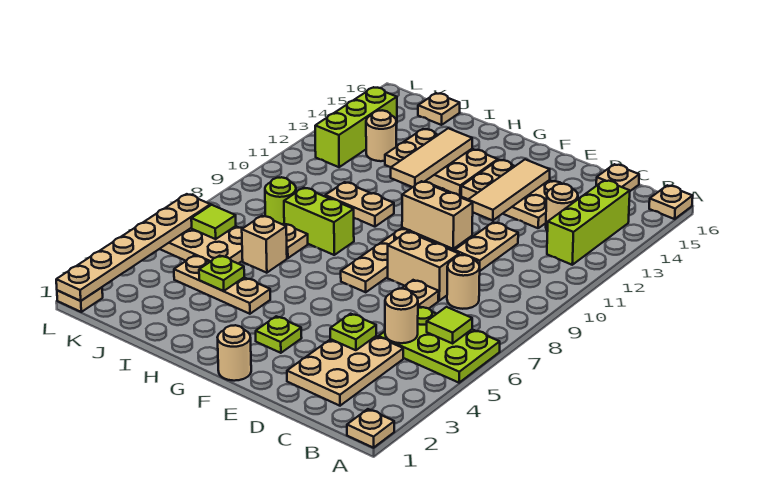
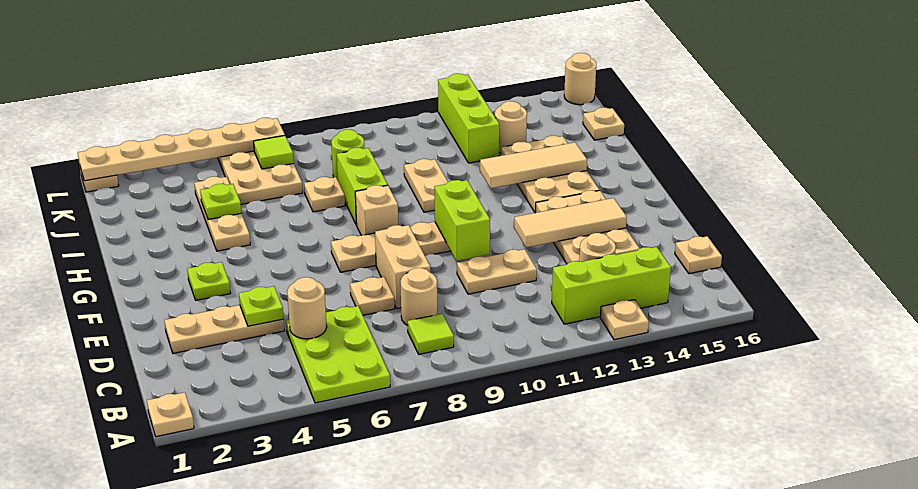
tan plate A16 level 1 -> tan plate A13 level 1
lime tile B6 level 2 -> lime tile B8 level 1
tan plate C2:D4 level 1 -> tan plate D2:D4 level 1
tan brick E10:F10 level 2 -> lime brick E10:F10 level 2
tan round brick F1 level 1 -> tan round brick L16 level 1
tan brick I6 level 1 -> tan brick G8 level 1
lime brick K12:K14 level 1 -> lime brick J12:L12 level 1

